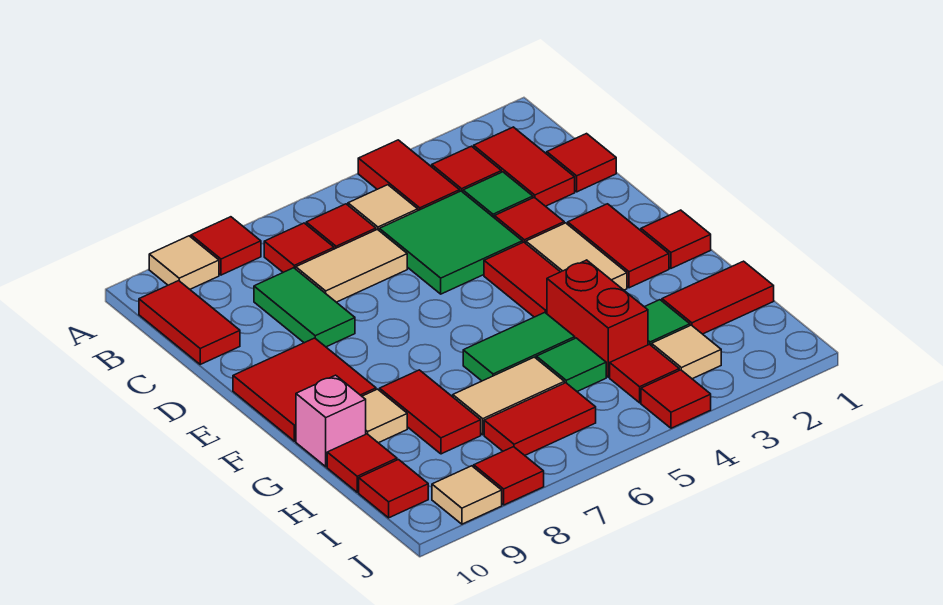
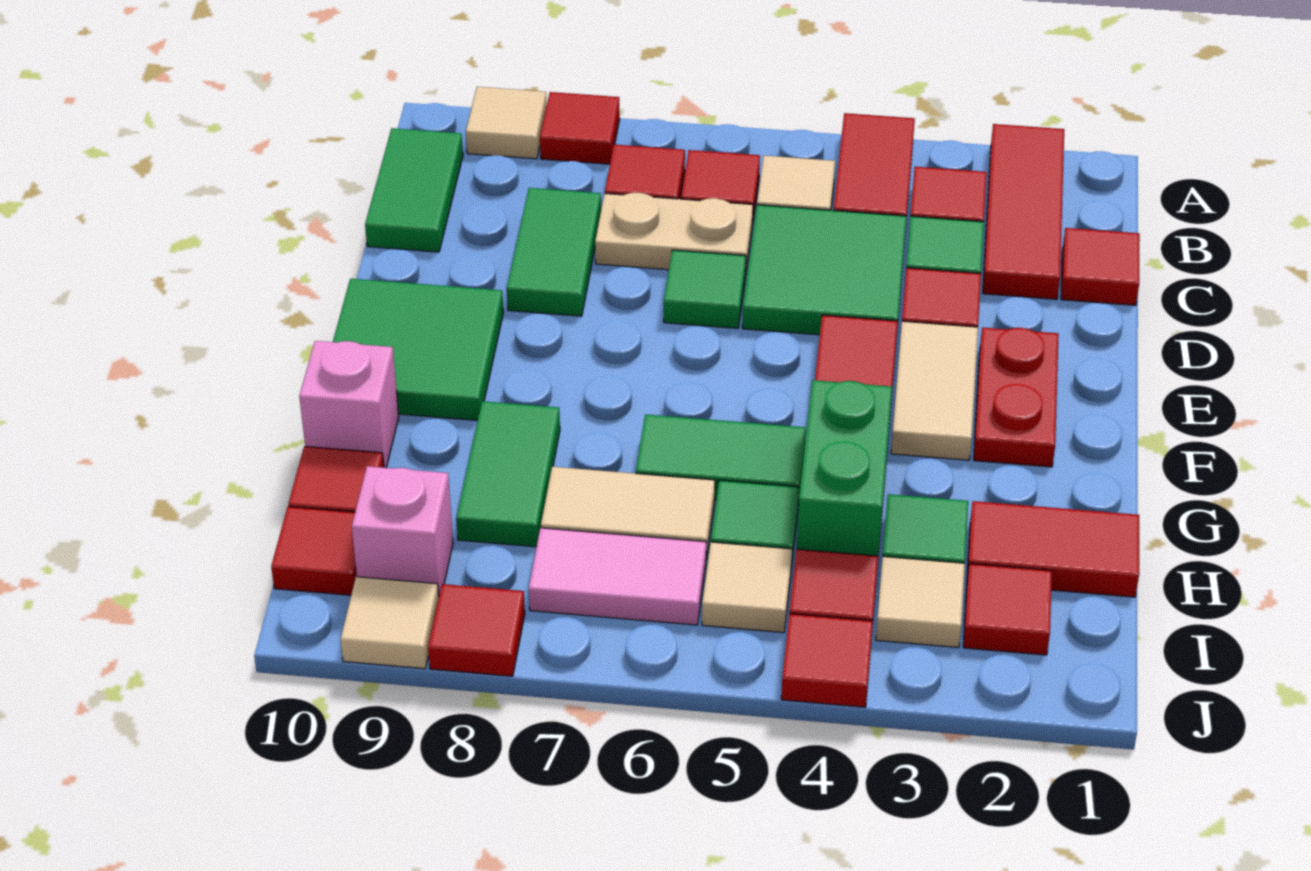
red tile B2:C2 level 1 -> red tile A2:C2 level 1
red tile B10:C10 level 1 -> green tile B10:C10 level 1
tan tile C6:C7 level 1 -> tan plate C6:C7 level 1
none -> green tile D6 level 1
red tile E2:F2 level 1 -> red plate E2:F2 level 1
red tile E9:F10 level 1 -> green tile E9:F10 level 1
red tile F1 level 1 -> red tile I2 level 1
red brick G4:H4 level 1 -> green brick G4:H4 level 1
red tile G8:H8 level 1 -> green tile G8:H8 level 1
tan tile G9 level 1 -> tan tile I5 level 1
red tile I6:I7 level 1 -> pink tile I6:I7 level 1
none -> pink brick I9 level 1

